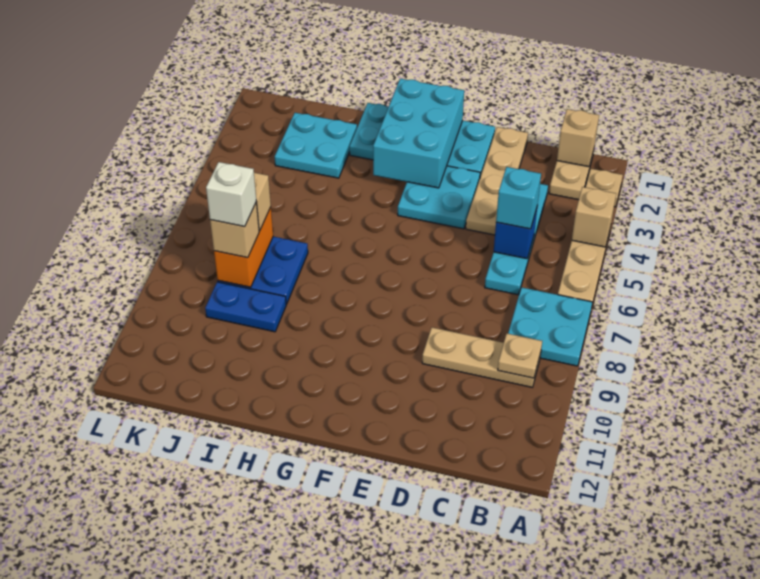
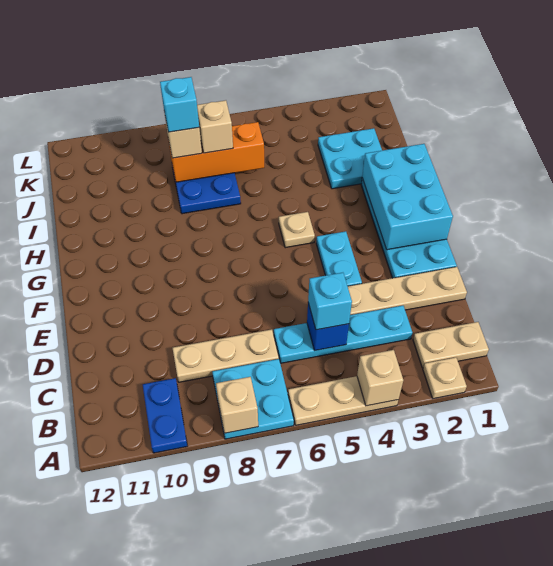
tan brick B1 level 2 -> tan brick A8 level 2
tan plate B9:D9 level 1 -> tan plate C7:C9 level 1
tan plate B9 level 2 -> tan plate G5 level 1
cyan plate E3:F4 level 1 -> cyan plate E4:F4 level 1
cyan brick F1:G3 level 2 -> cyan brick F1:H2 level 2
blue plate I9:J9 level 1 -> blue plate A10:B10 level 1
orange brick J7:J8 level 2 -> orange brick J6:J8 level 2
white brick J8 level 4 -> cyan brick J8 level 4

